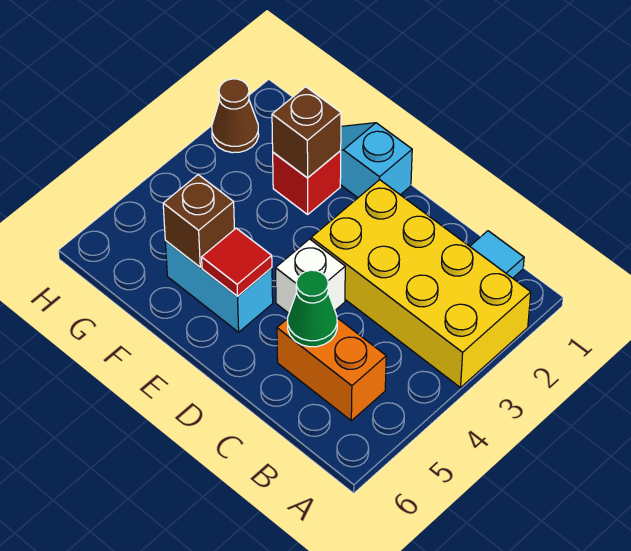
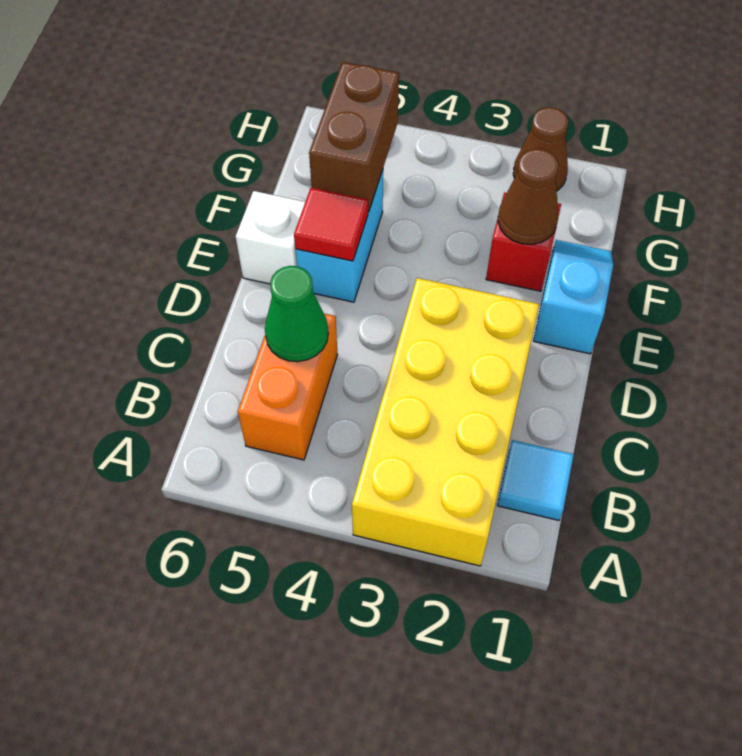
white brick D4 level 1 -> white brick E6 level 1
brown brick F2 level 2 -> brown cone F2 level 2
brown brick F5 level 2 -> brown brick F5:G5 level 2

